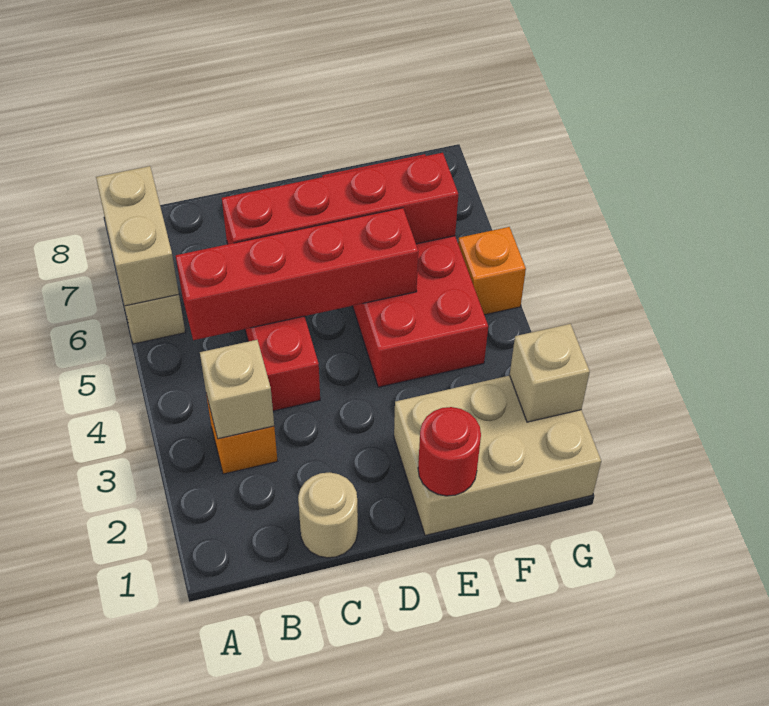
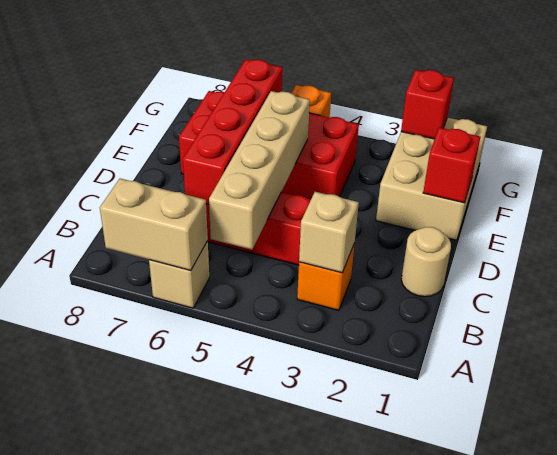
red brick B5:E5 level 2 -> tan brick B5:E5 level 2
red round brick E1 level 2 -> red brick E1 level 2
tan brick G2 level 2 -> red brick G2 level 2

